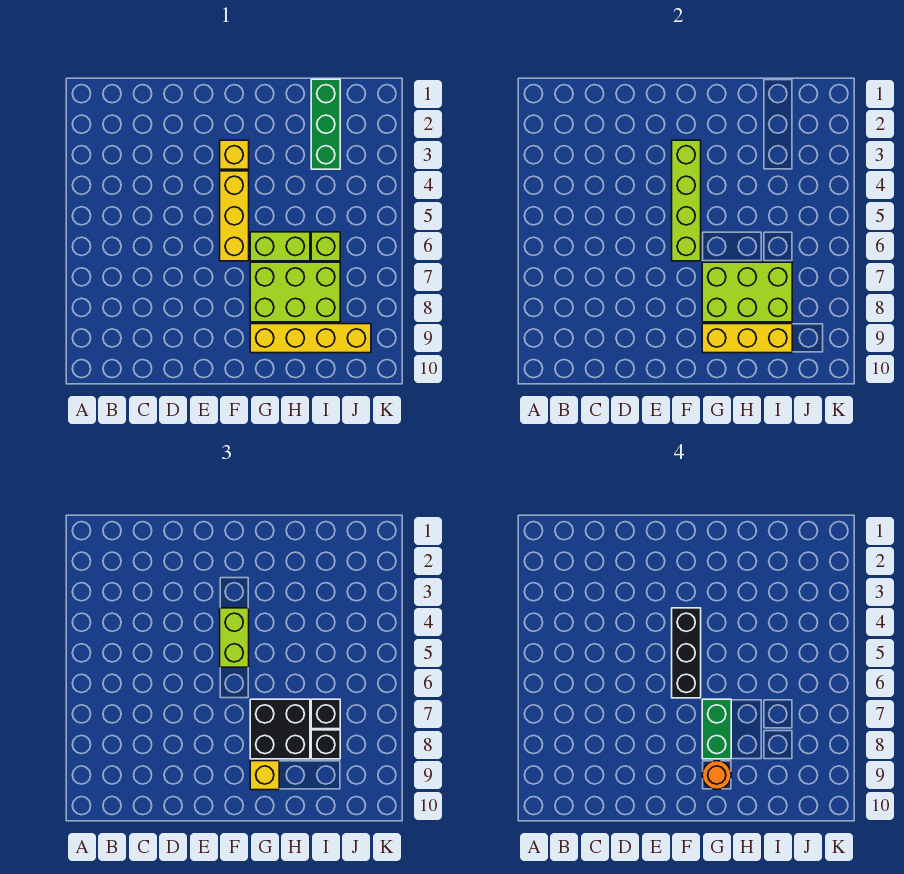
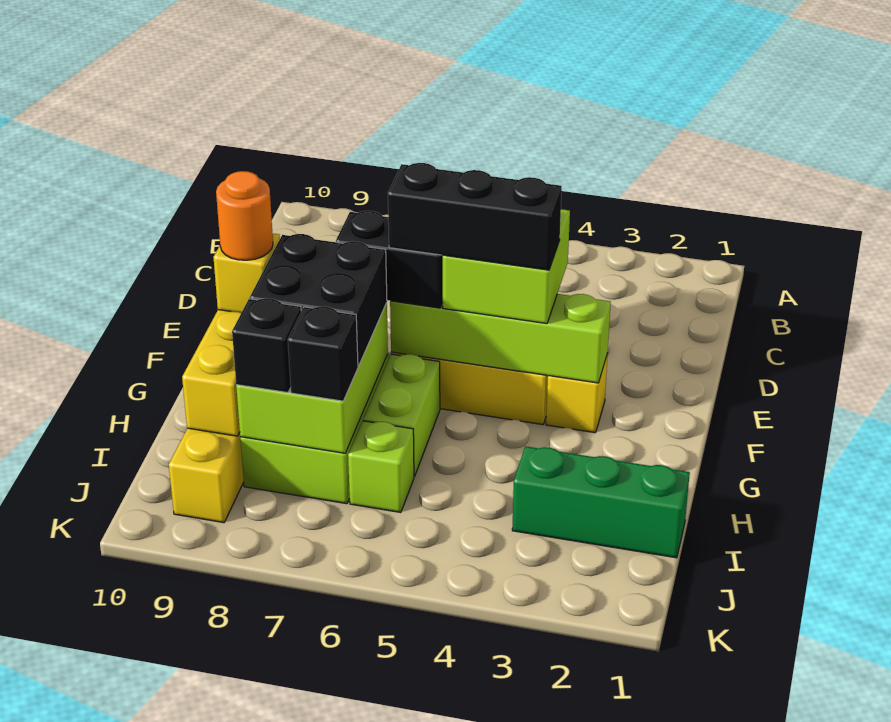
lime brick F4:F5 level 3 -> lime brick E4:F5 level 3
none -> black brick F6:F7 level 3
green brick G7:G8 level 4 -> none

